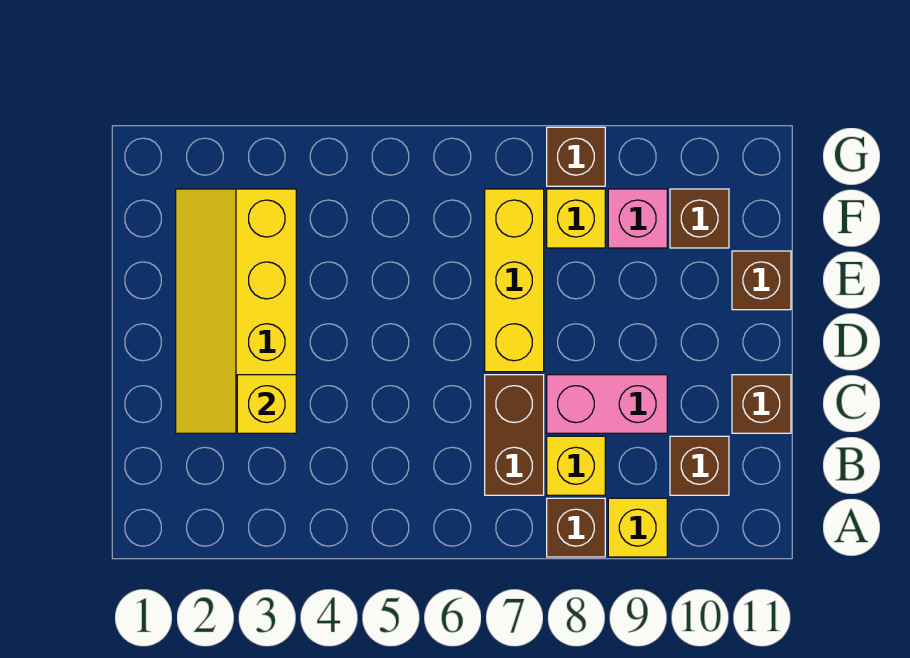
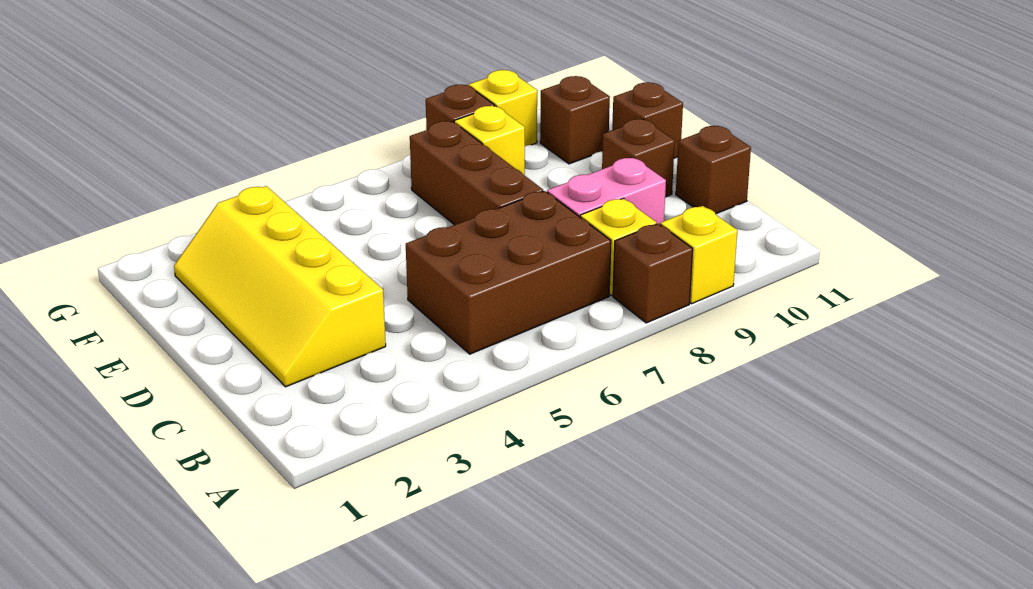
brown brick B7:C7 level 1 -> brown brick B5:C7 level 1
brown brick B10 level 1 -> brown brick D10 level 1
yellow brick C3 level 2 -> yellow brick G9 level 1
yellow brick D7:F7 level 1 -> brown brick D7:F7 level 1
pink brick F9 level 1 -> none

